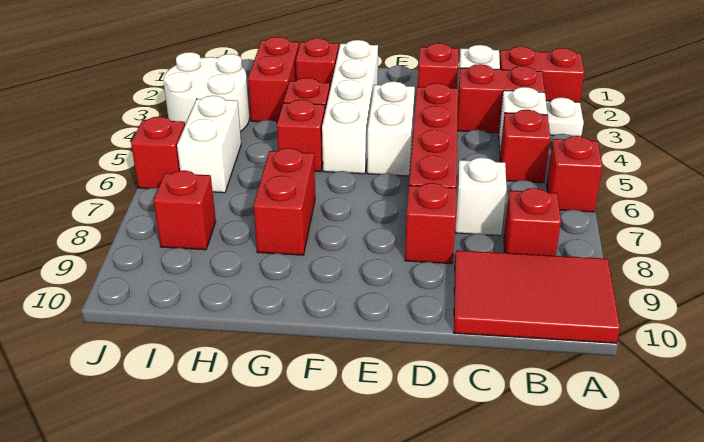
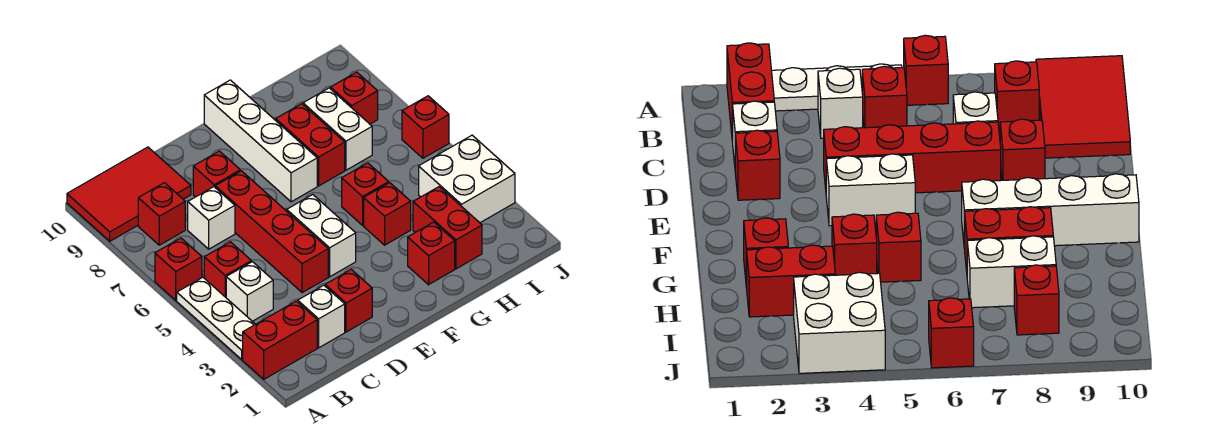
white plate A3 level 1 -> white plate A3:A5 level 1
red brick B3:C3 level 1 -> none
white brick F2:F5 level 1 -> white brick F7:F10 level 1
white round brick I3:J4 level 1 -> white brick I3:J4 level 1
white brick I5:I6 level 1 -> white brick H7:H8 level 1

